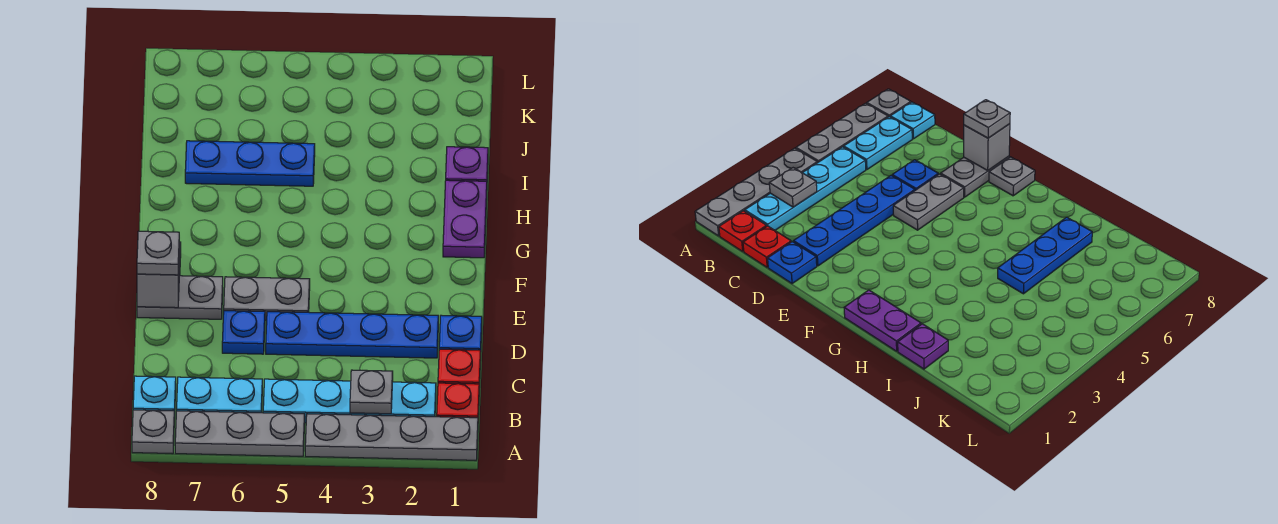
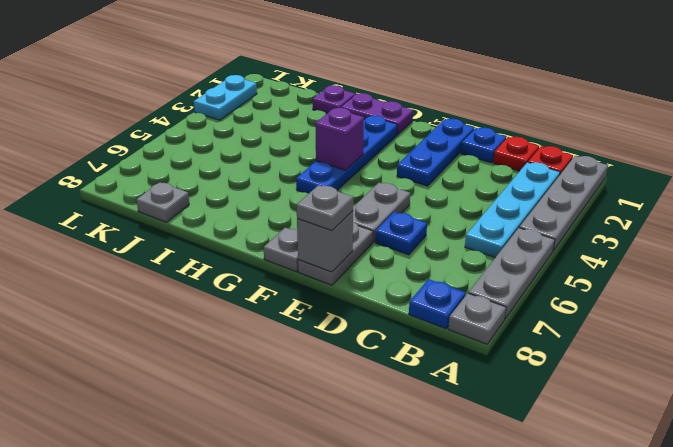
grey plate B3 level 2 -> grey plate J8 level 1
cyan plate B6:B7 level 1 -> cyan plate L2:L3 level 1
cyan plate B8 level 1 -> blue plate B8 level 1
blue plate D2:D5 level 1 -> blue plate G2:G5 level 1
none -> purple brick G4 level 2
blue plate I5:I7 level 1 -> blue plate E1:E3 level 1

